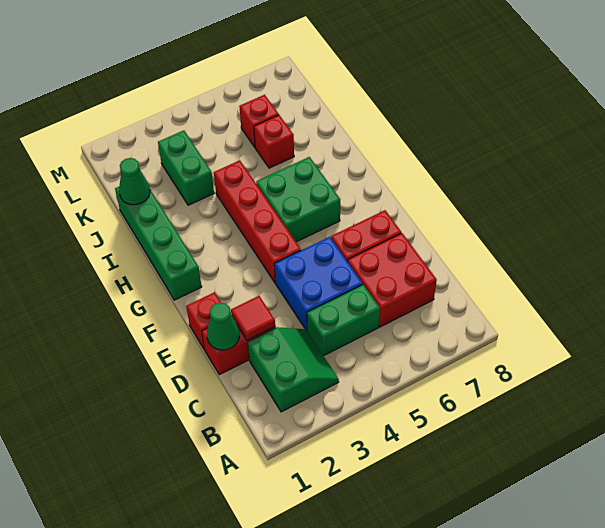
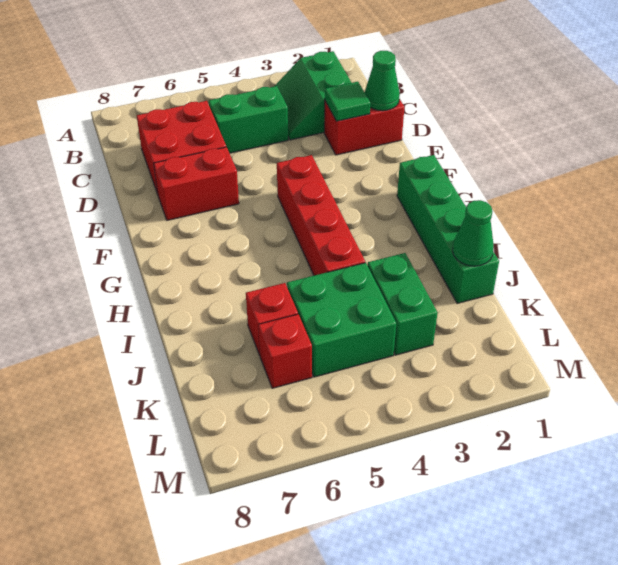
red tile D2 level 2 -> green tile D2 level 2
blue brick D4:E5 level 1 -> none
red brick E1 level 1 -> none
green brick G5:H6 level 1 -> green brick J4:K5 level 1

